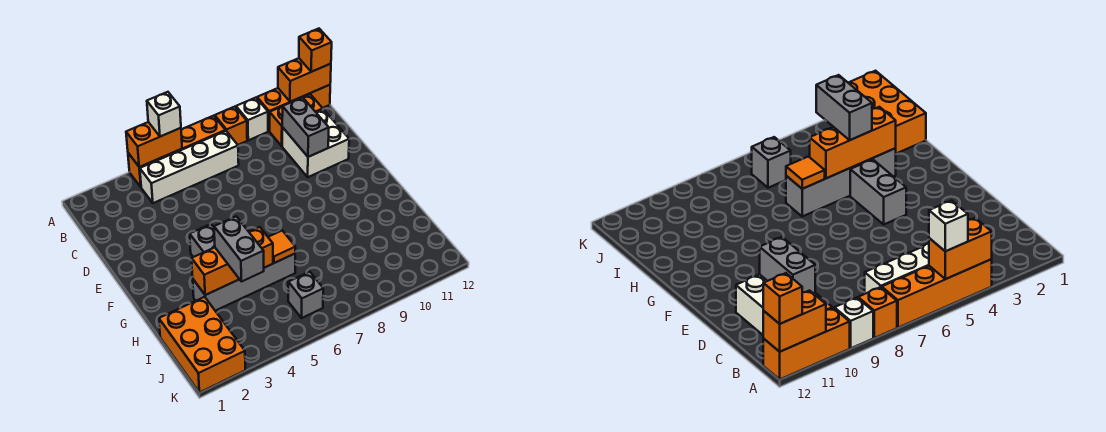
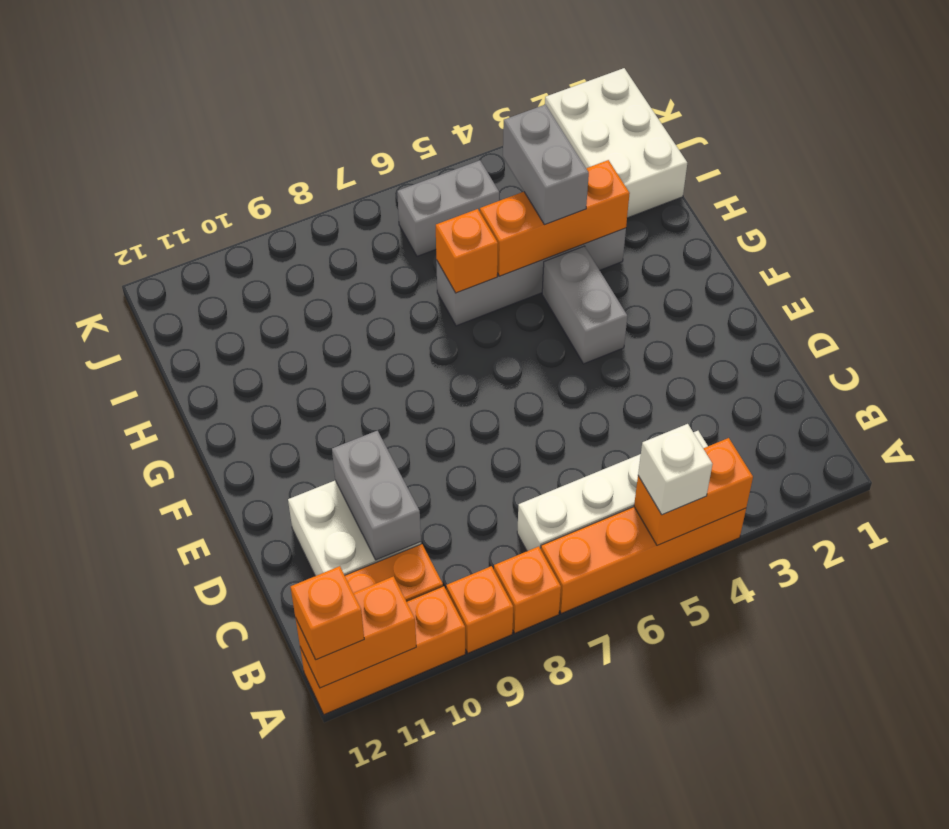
white brick A9 level 1 -> orange brick A9 level 1
orange tile H6 level 2 -> orange brick H6 level 2
orange brick I1:K2 level 1 -> white brick I1:K2 level 1
grey brick J6 level 1 -> grey brick J5:J6 level 1

